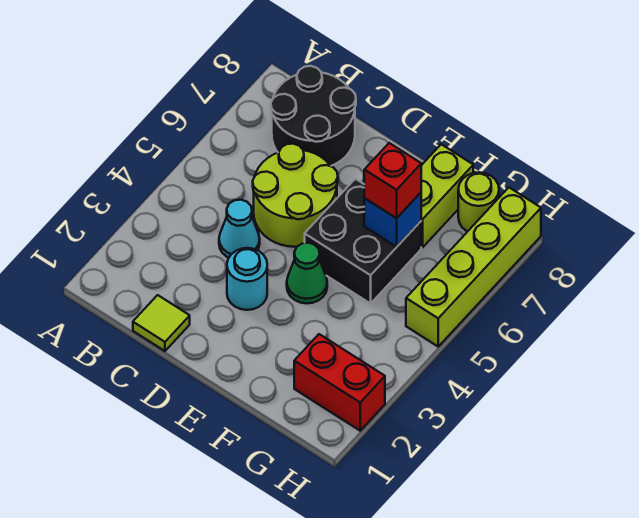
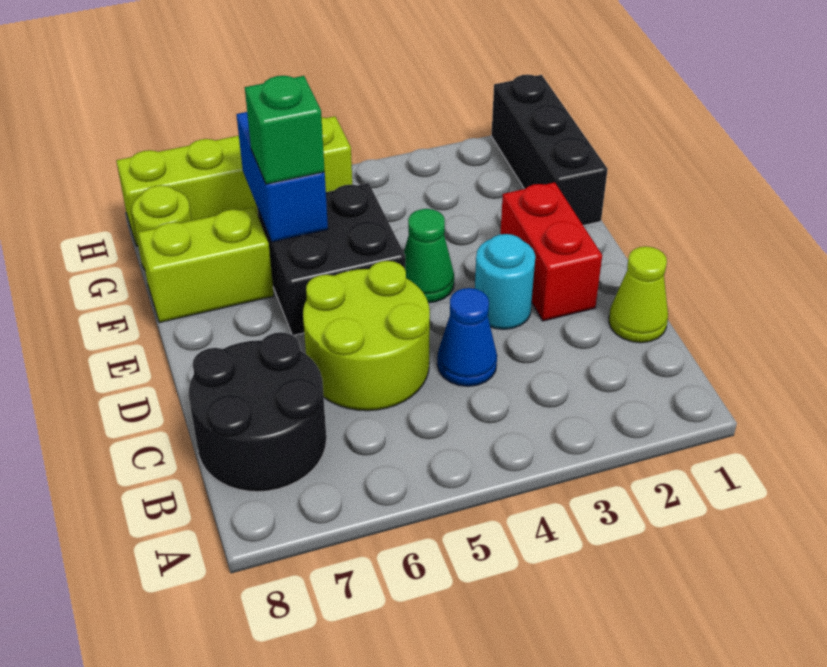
lime tile C1 level 1 -> lime cone C1 level 1
cyan cone C4 level 1 -> blue cone C4 level 1
none -> black brick F1:H1 level 1
blue brick F6 level 2 -> blue brick F6:G6 level 2
red brick F6 level 3 -> green brick F6 level 3
red brick G2:H2 level 1 -> red brick D2:E2 level 1

